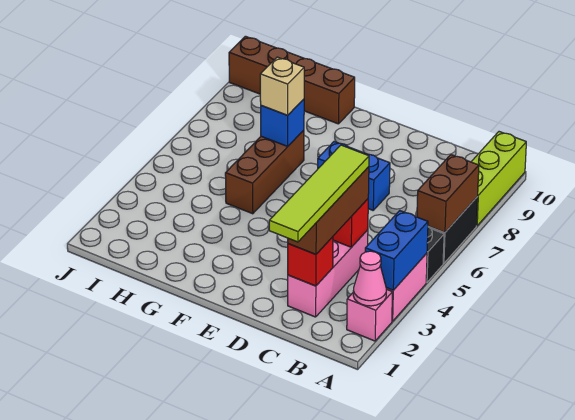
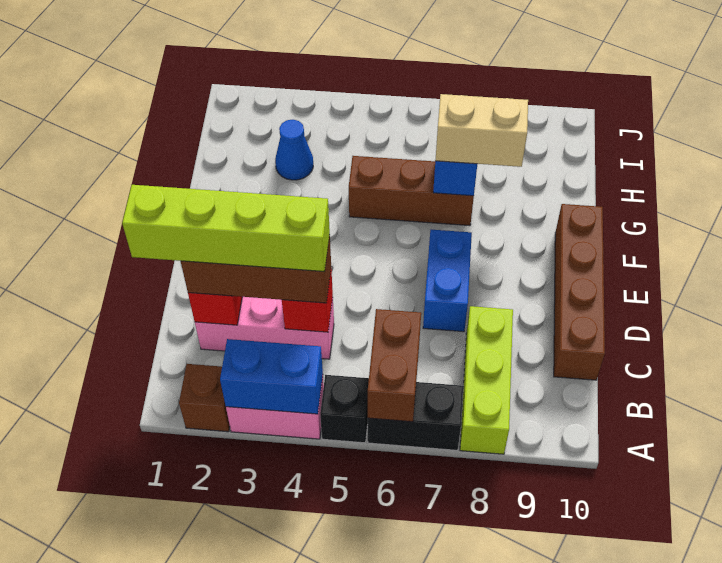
pink brick A2 level 1 -> brown brick A2 level 1
pink cone A2 level 2 -> none
brown brick A6:A7 level 2 -> brown brick A6:B6 level 2
lime brick A8:A10 level 1 -> lime brick A8:C8 level 1
lime tile C1:C4 level 4 -> lime brick C1:C4 level 4
tan brick G7 level 3 -> tan brick G7:G8 level 3
brown brick G10:J10 level 1 -> brown brick C10:F10 level 1
none -> blue cone H3 level 1

